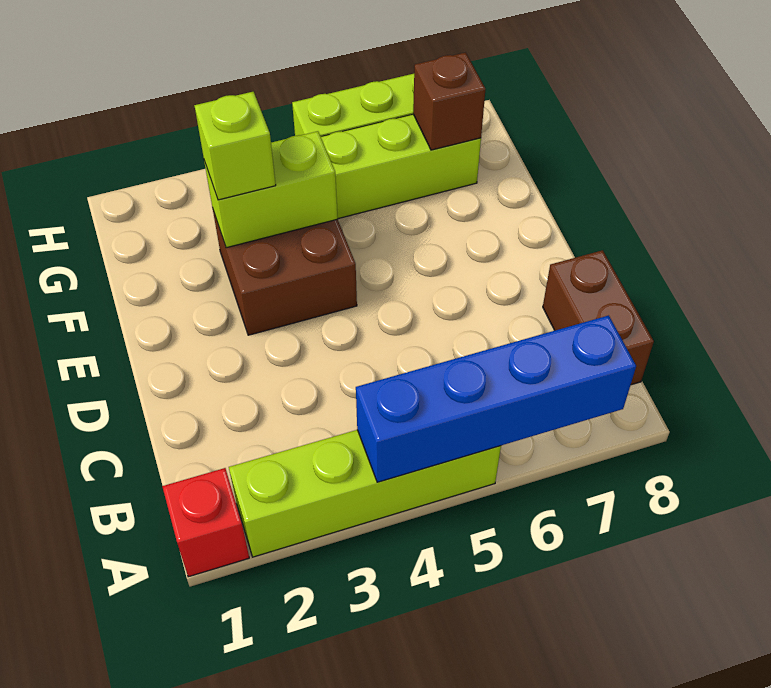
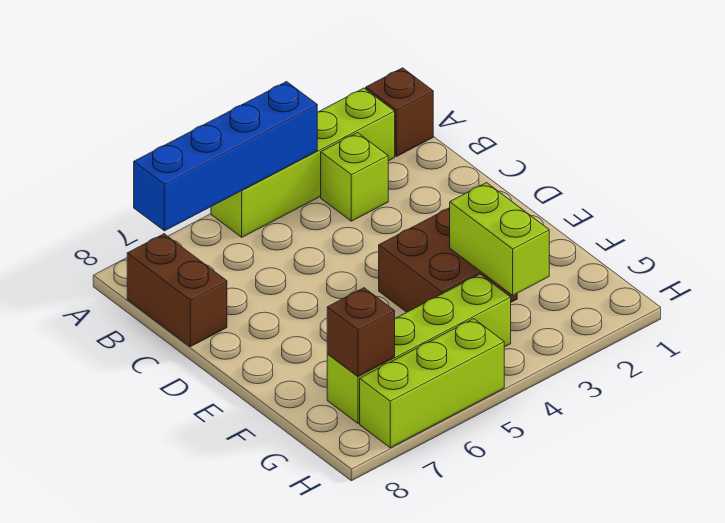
red brick A1 level 1 -> brown brick A1 level 1
lime brick F3:F4 level 2 -> lime brick F3:G3 level 2
lime brick F3 level 3 -> lime brick B3 level 1

